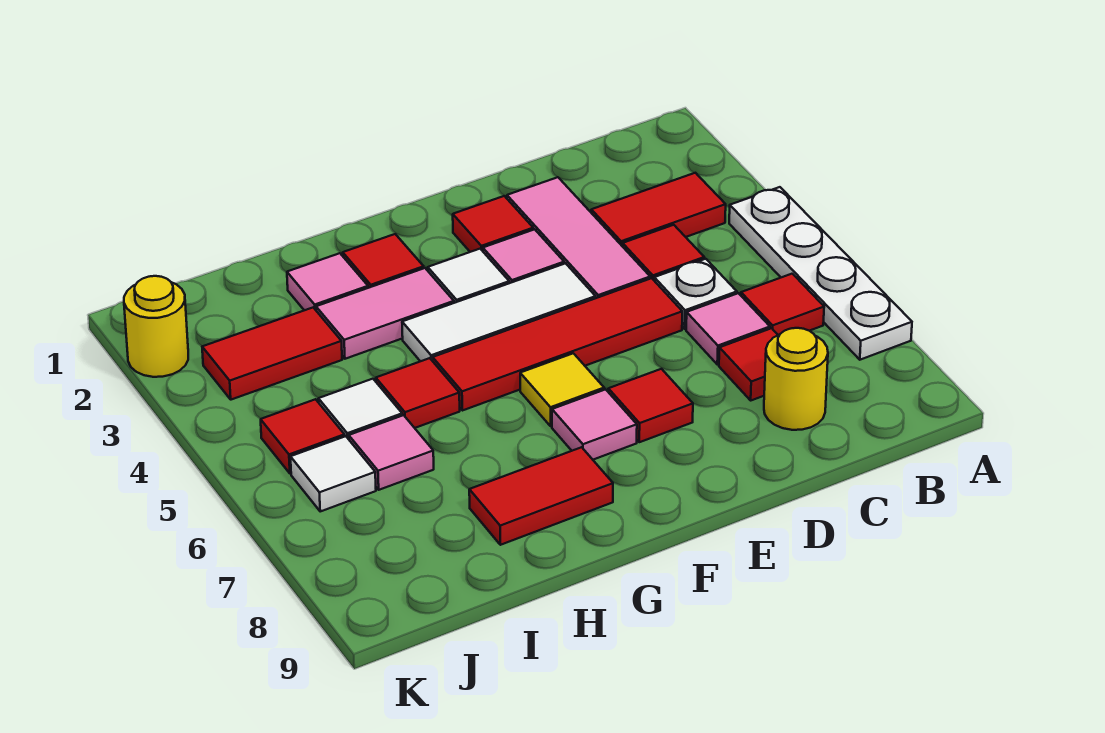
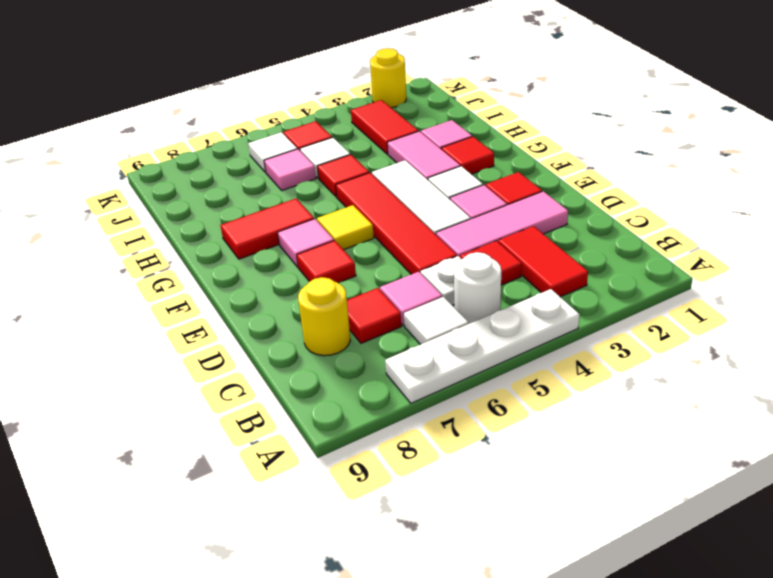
none -> white round brick B5 level 1
red tile B6 level 1 -> white tile B6 level 1
red tile G8:H8 level 1 -> red tile G7:G8 level 1

